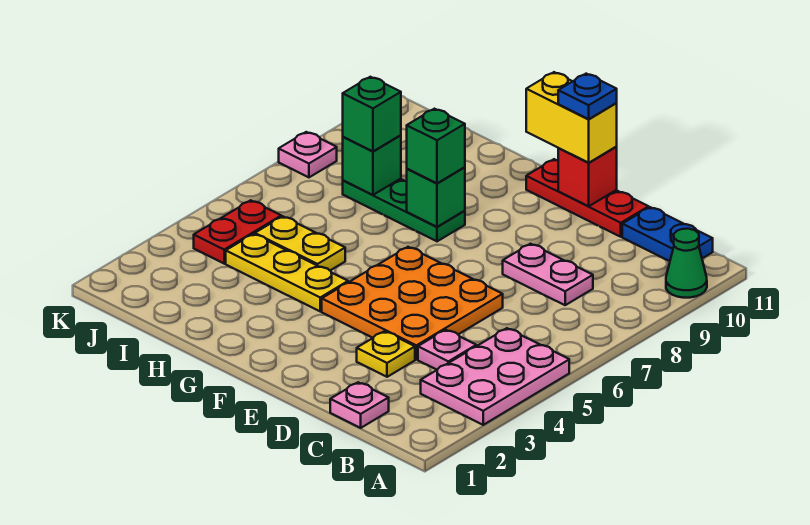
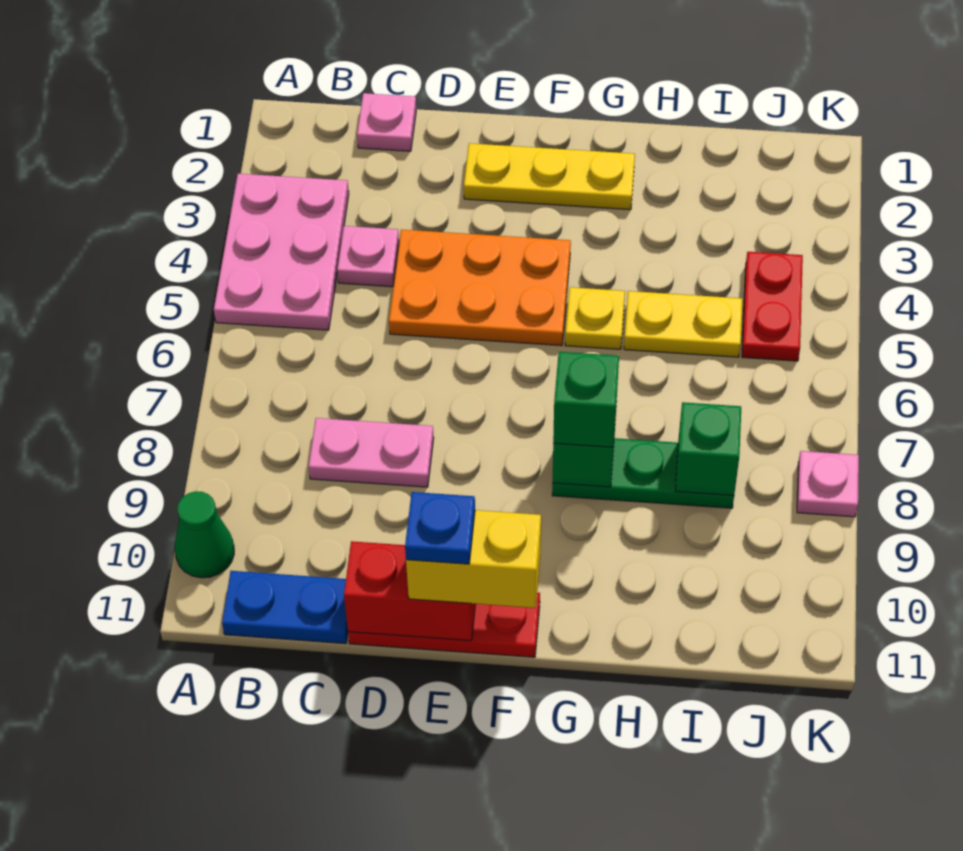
yellow plate D3 level 1 -> yellow plate G5 level 1
orange plate D4:F6 level 1 -> orange plate D4:F5 level 1
red brick E11 level 2 -> red brick D11:E11 level 2
yellow plate G4:I4 level 1 -> yellow plate E2:G2 level 1
green brick I8 level 3 -> none

